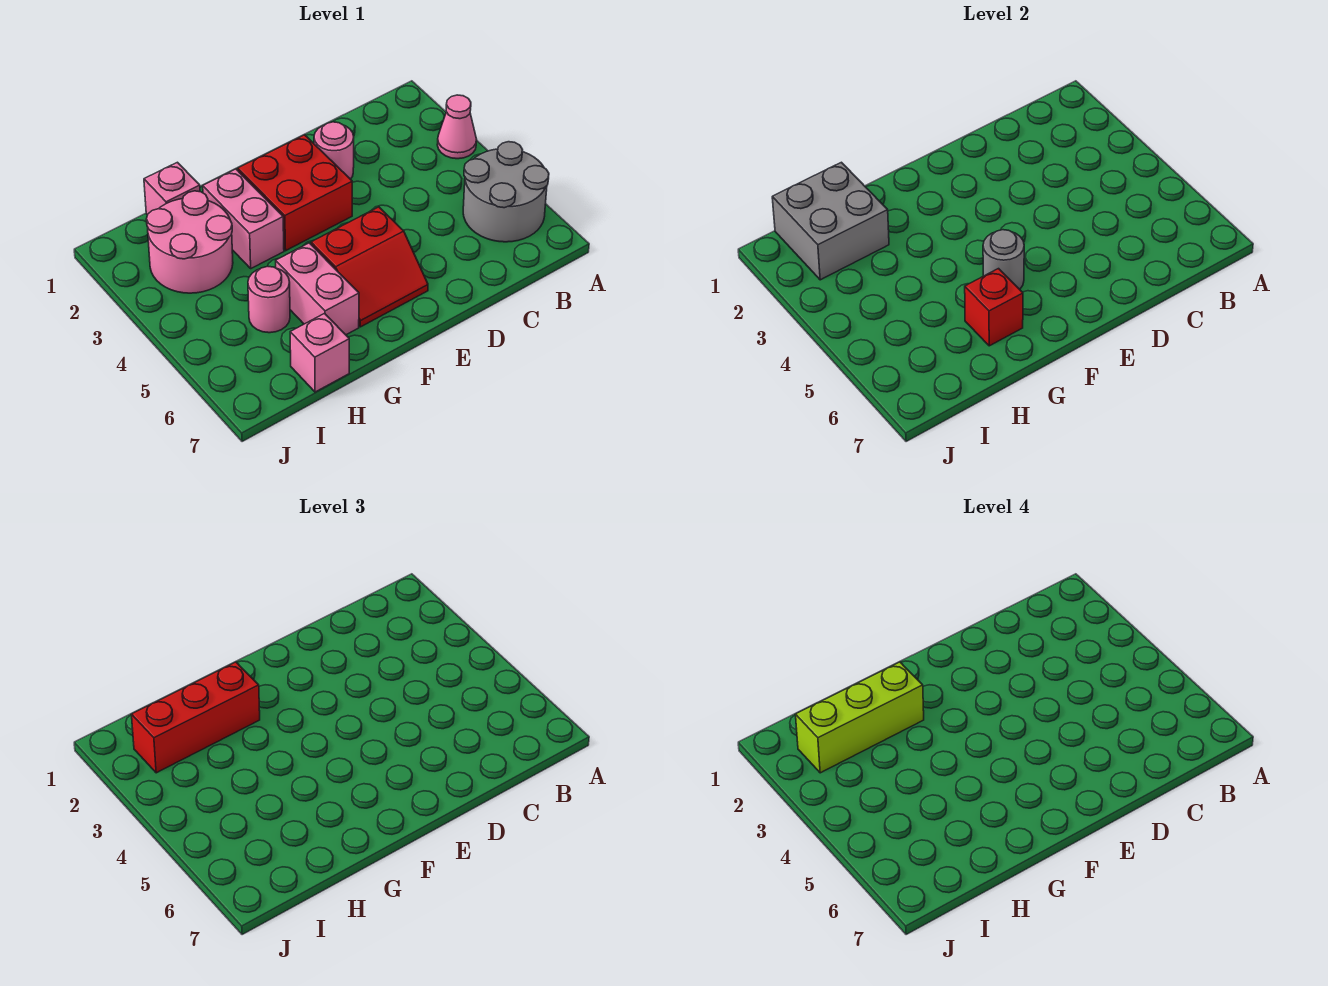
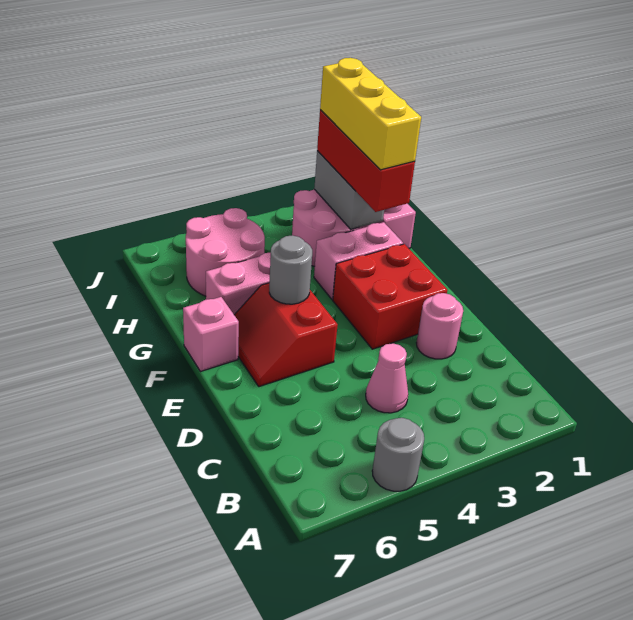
pink cone A3 level 1 -> pink cone C4 level 1
grey round brick A5:B6 level 1 -> grey round brick A5 level 1
lime brick G2:I2 level 4 -> yellow brick G2:I2 level 4
red brick G6 level 2 -> none
grey brick H1:I2 level 2 -> grey brick H2:I2 level 2
pink round brick H5 level 1 -> pink round brick H5:I6 level 1
pink brick H7 level 1 -> pink brick F7 level 1

